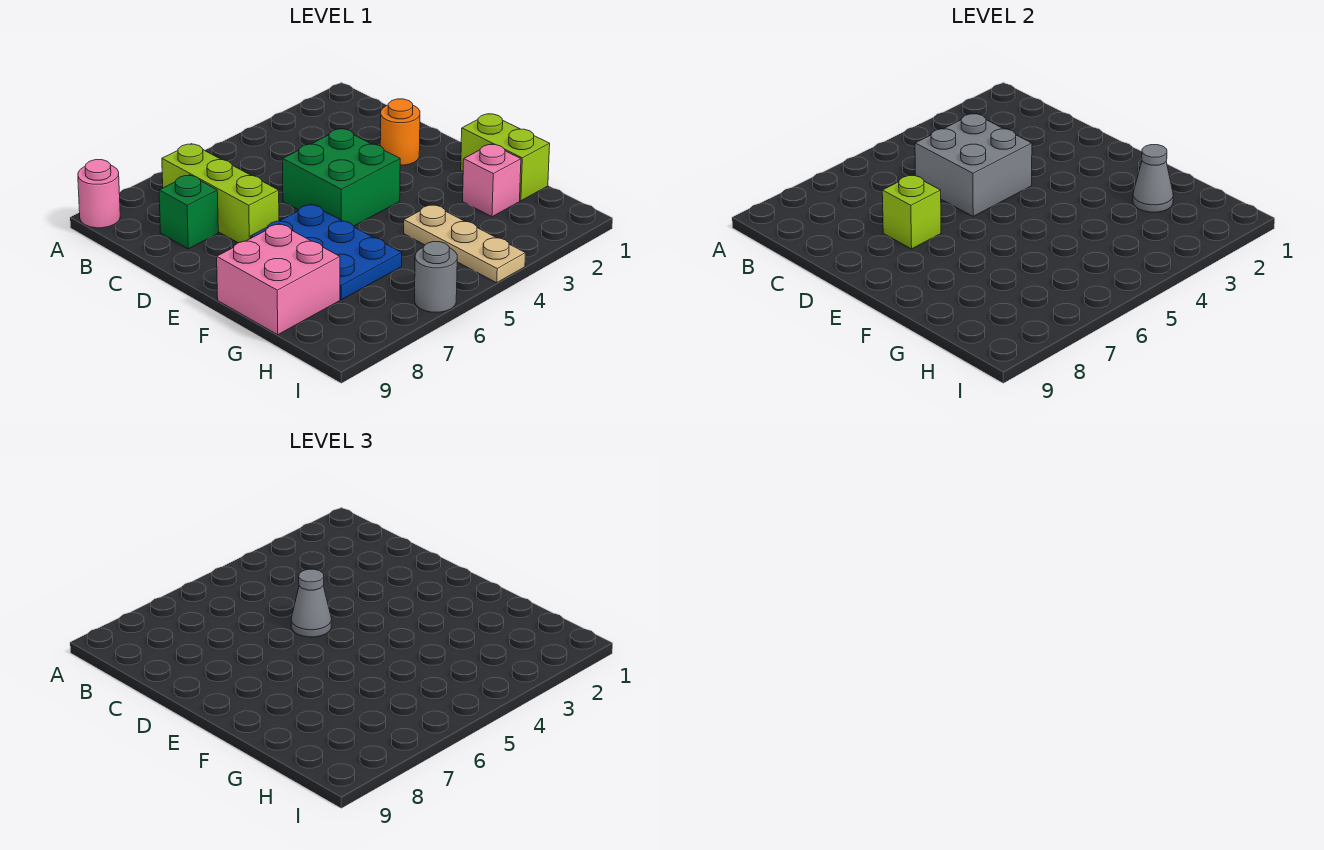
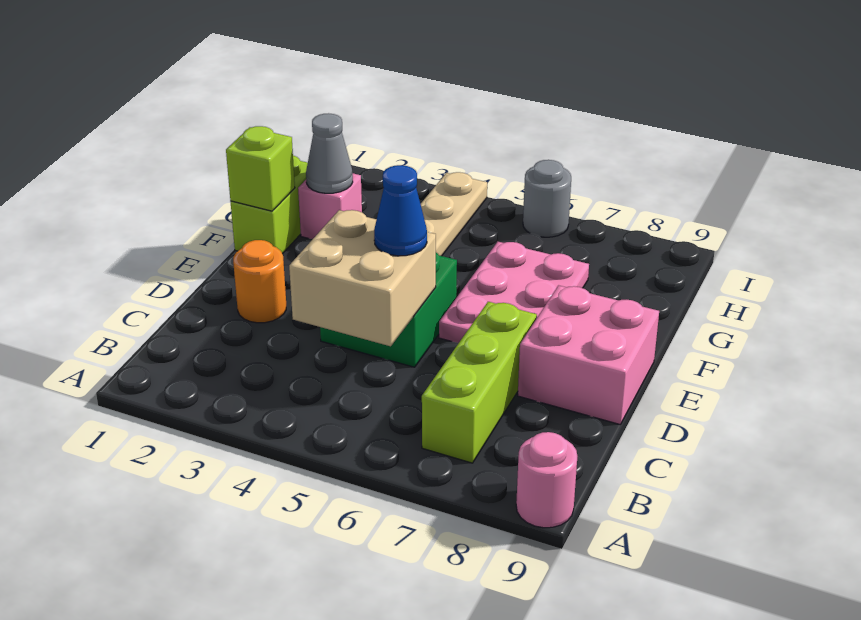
grey brick C4:D5 level 2 -> tan brick C4:D5 level 2
green brick C8 level 1 -> none
grey cone D5 level 3 -> blue cone D5 level 3
lime brick D7 level 2 -> lime brick F1 level 2
blue plate E6:G7 level 1 -> pink plate E6:G7 level 1
pink brick F8:G9 level 1 -> pink brick D8:E9 level 1

